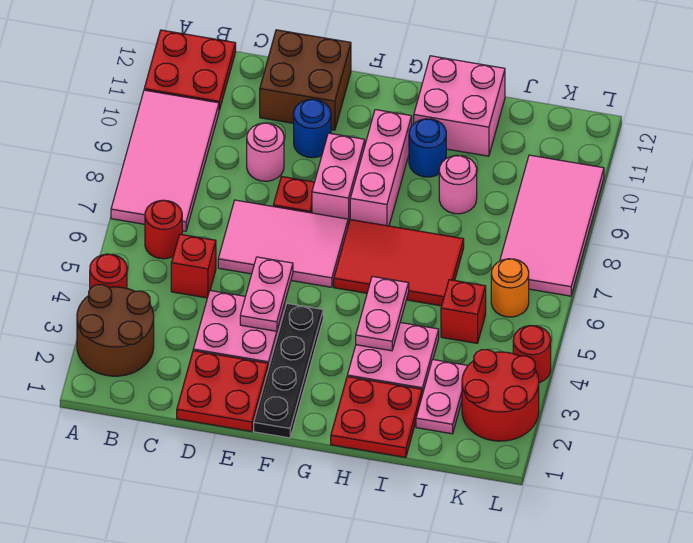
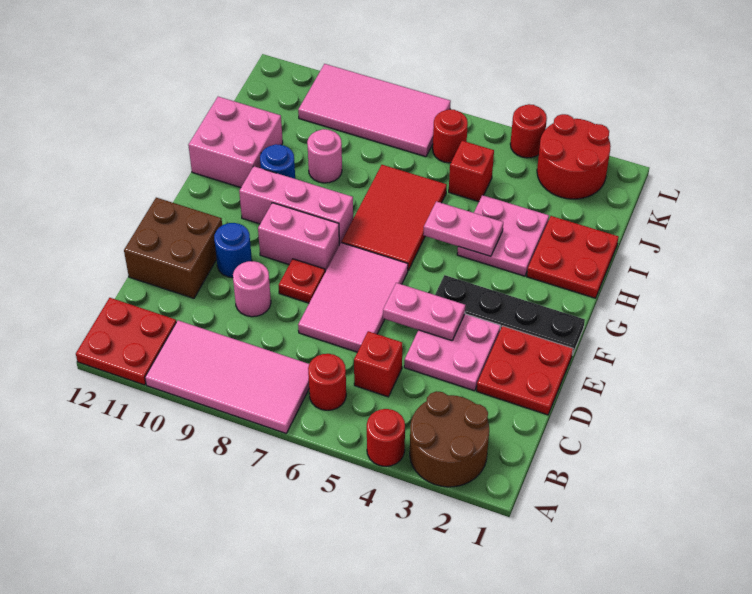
pink plate J2:J3 level 1 -> none
orange round brick K6 level 1 -> red round brick K6 level 1

